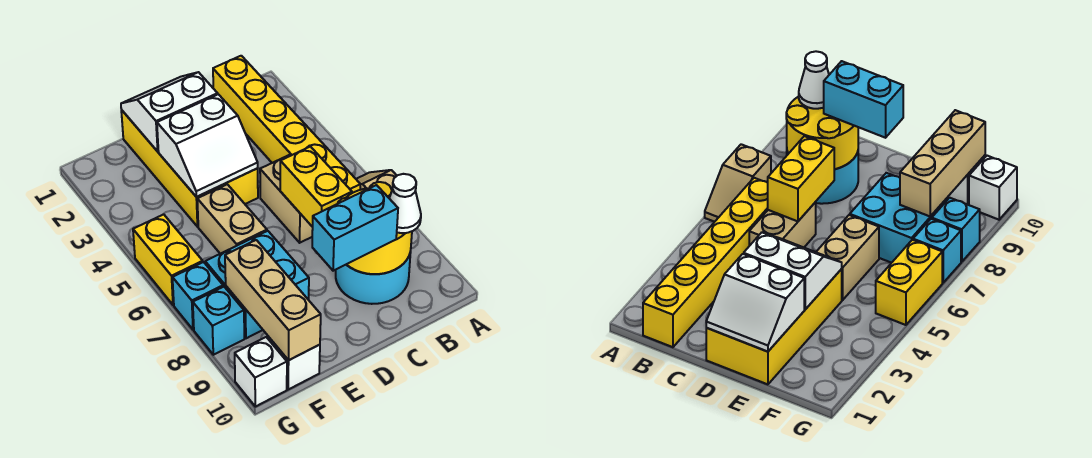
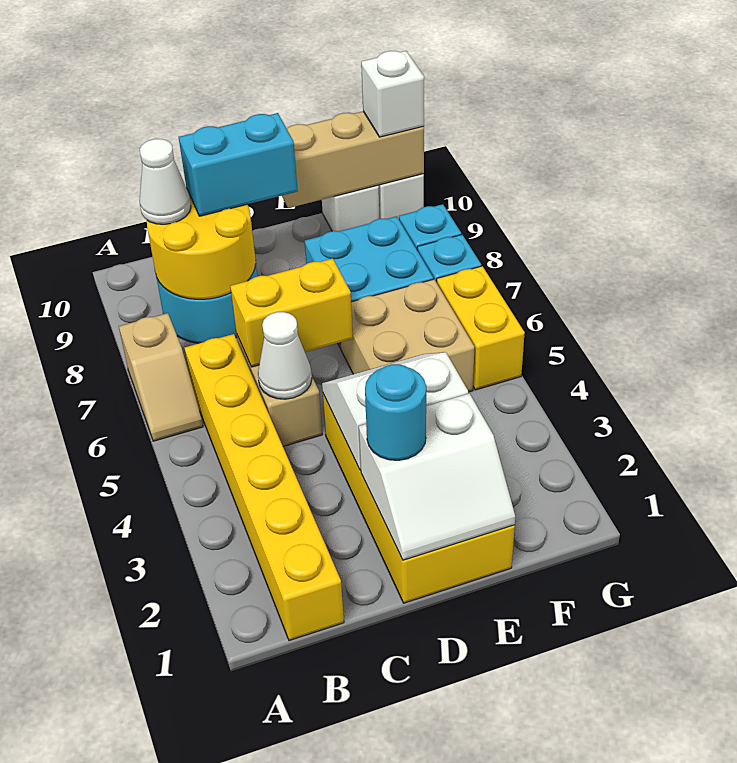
none -> white cone C5 level 2
yellow brick C6:C7 level 2 -> yellow brick C6:D6 level 2
none -> cyan round brick D2 level 3
tan brick E5:E6 level 1 -> tan brick E5:F6 level 1
tan brick F8:F10 level 2 -> tan brick E10:G10 level 2
none -> white brick G10 level 3

